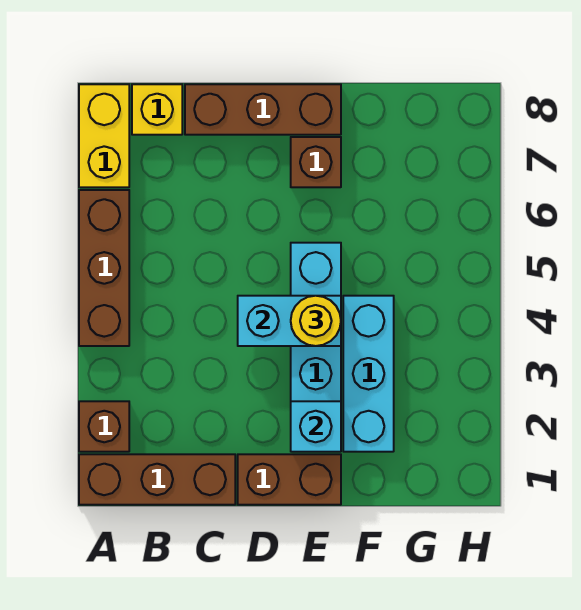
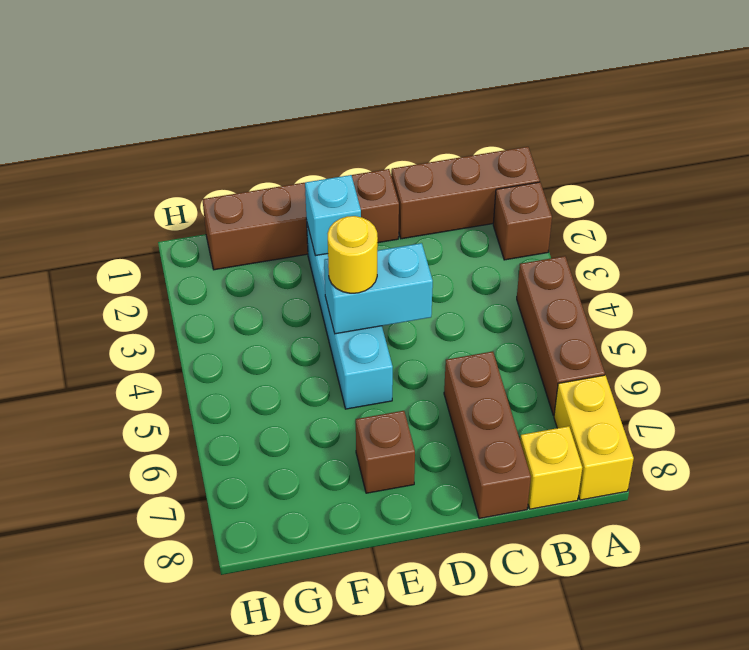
brown brick C8:E8 level 1 -> brown brick C6:C8 level 1
brown brick D1:E1 level 1 -> brown brick D1:G1 level 1
cyan brick F2:F4 level 1 -> none

